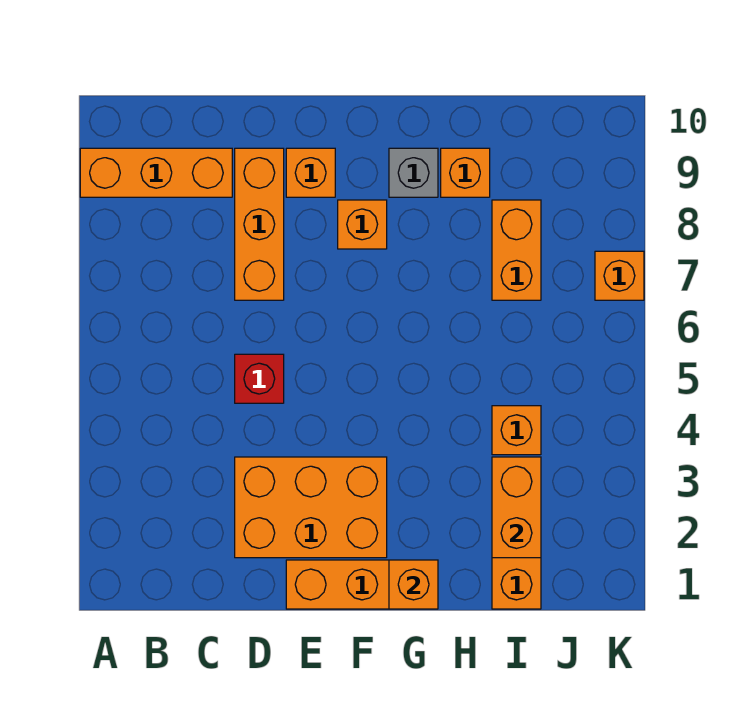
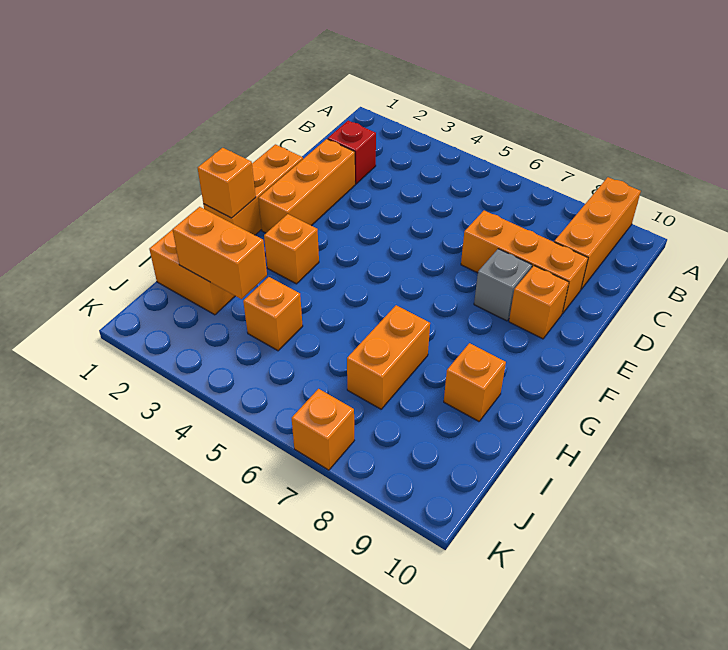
orange brick D2:F3 level 1 -> orange brick D2:F2 level 1
red brick D5 level 1 -> red brick C2 level 1
orange brick F8 level 1 -> orange brick G3 level 1
grey brick G9 level 1 -> grey brick E8 level 1
orange brick I7:I8 level 1 -> orange brick H7:I7 level 1

